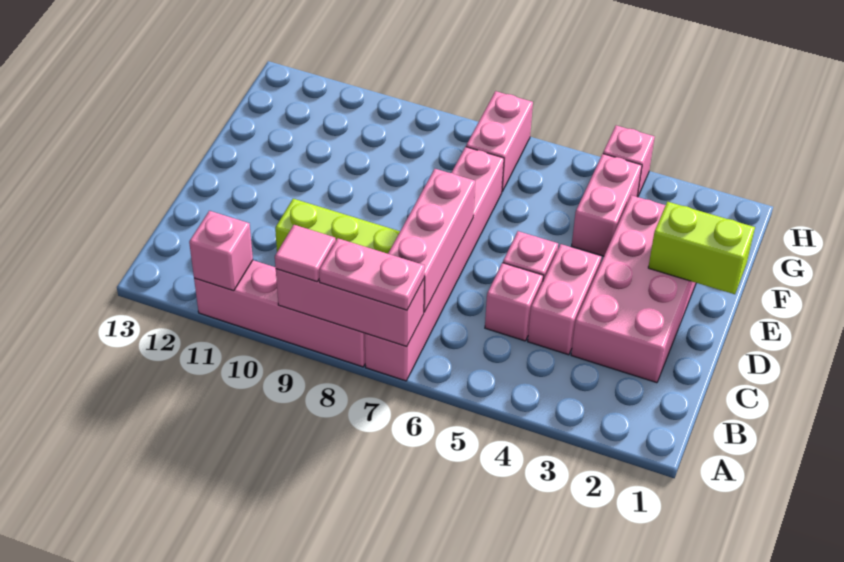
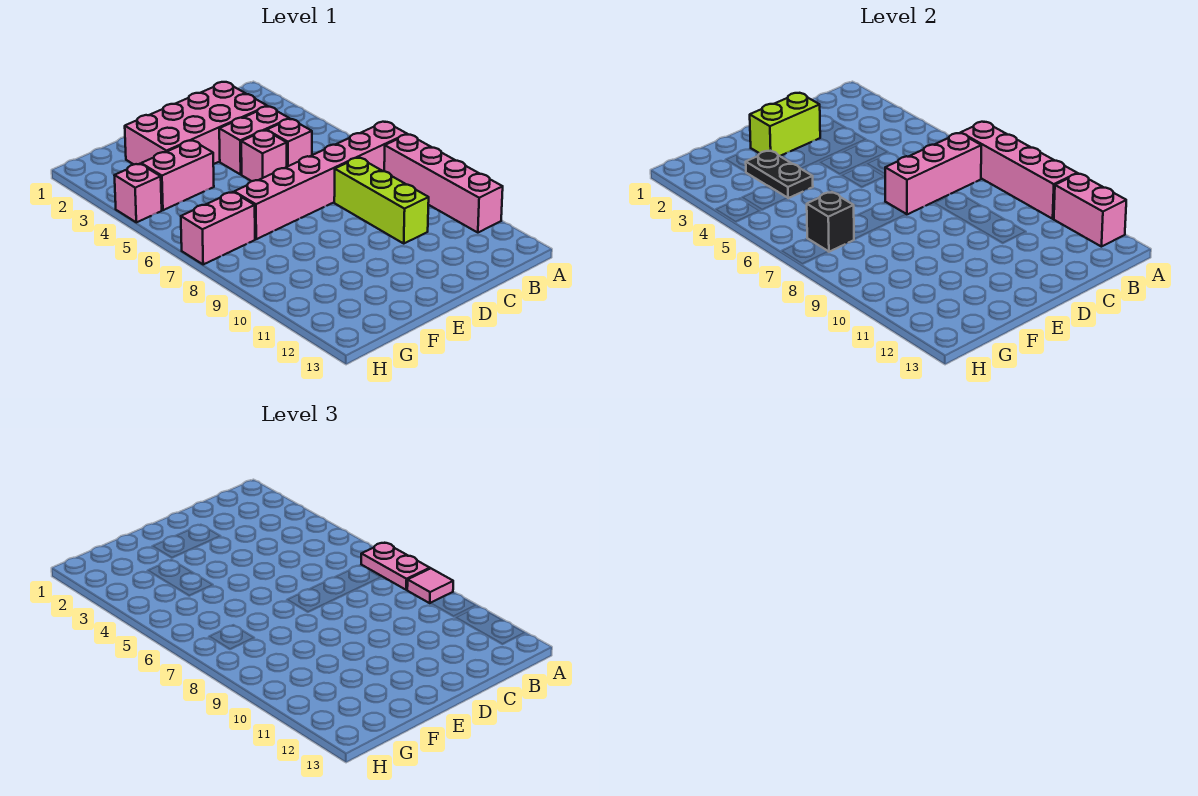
pink brick A7:A9 level 2 -> pink brick A7:A10 level 2
pink brick A11 level 2 -> pink brick A11:A12 level 2
lime brick E1:E2 level 2 -> lime brick D2:E2 level 2
none -> black plate F3:F4 level 2
none -> black brick G7 level 2

